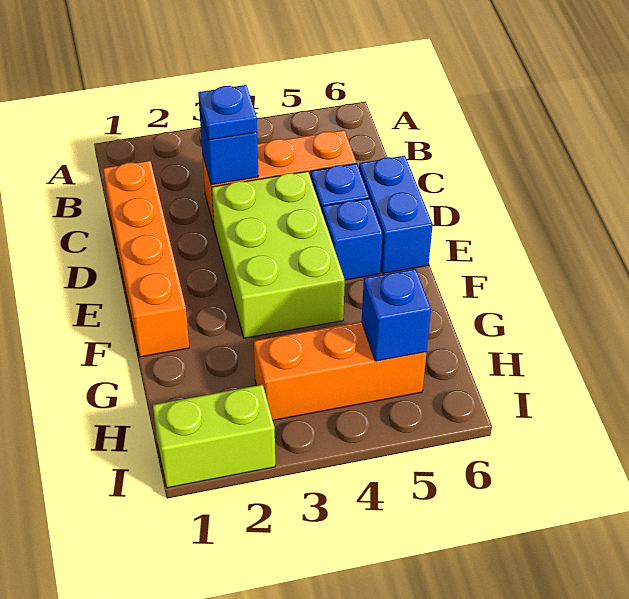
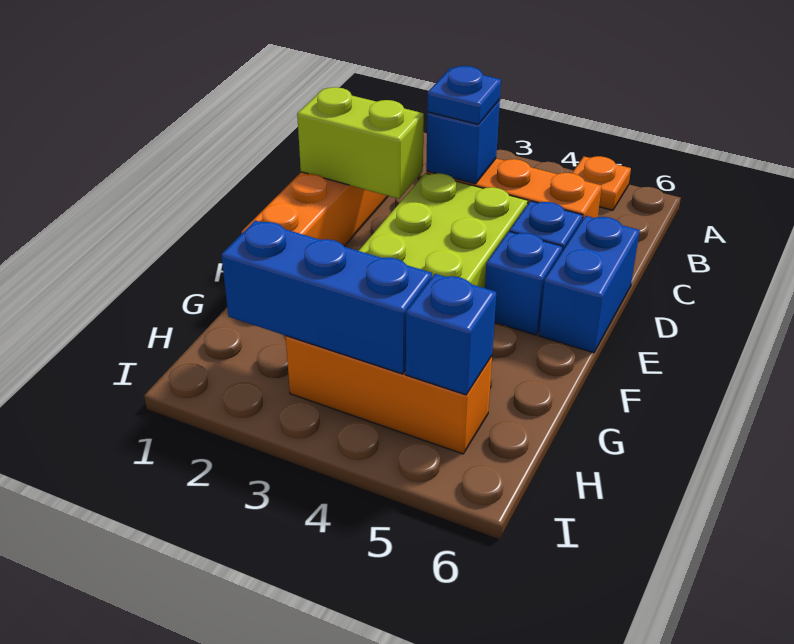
none -> orange plate A5 level 1
none -> blue brick H2:H4 level 2
lime brick I1:I2 level 1 -> lime brick D1:D2 level 2

